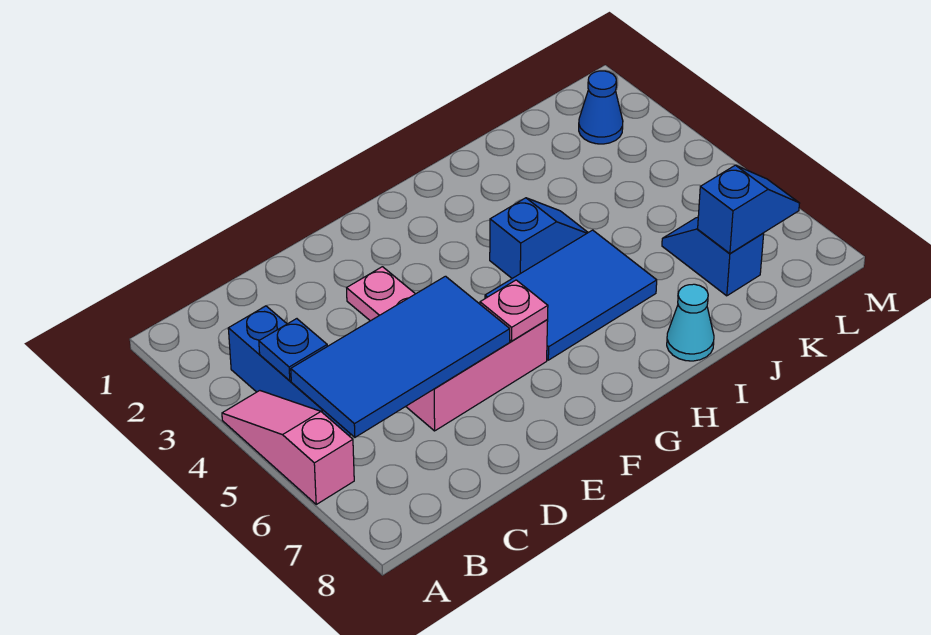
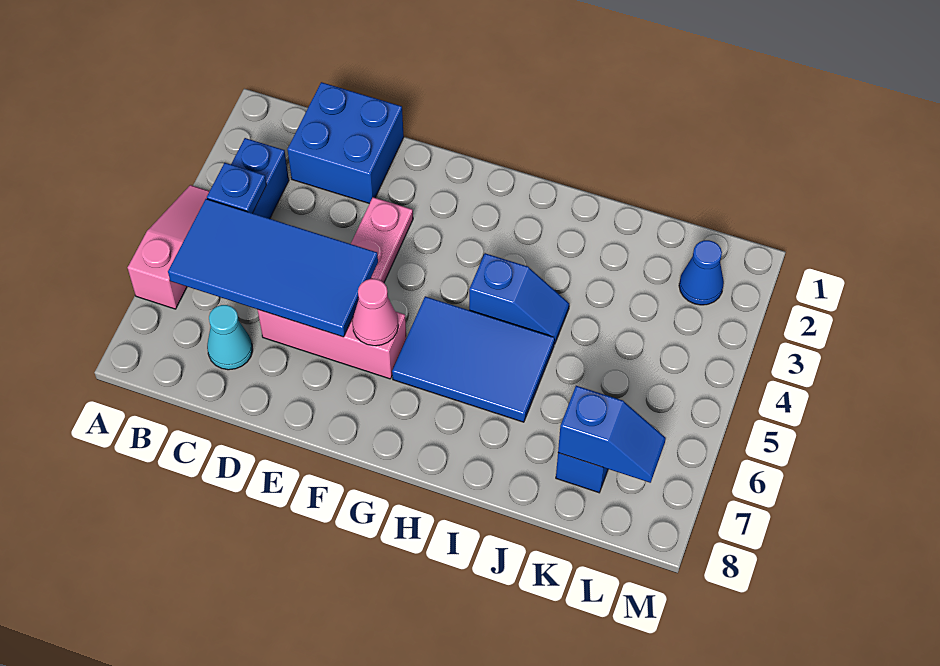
none -> blue brick C1:D2 level 1
pink plate F6 level 2 -> pink cone F6 level 2
cyan cone I8 level 1 -> cyan cone C7 level 1

